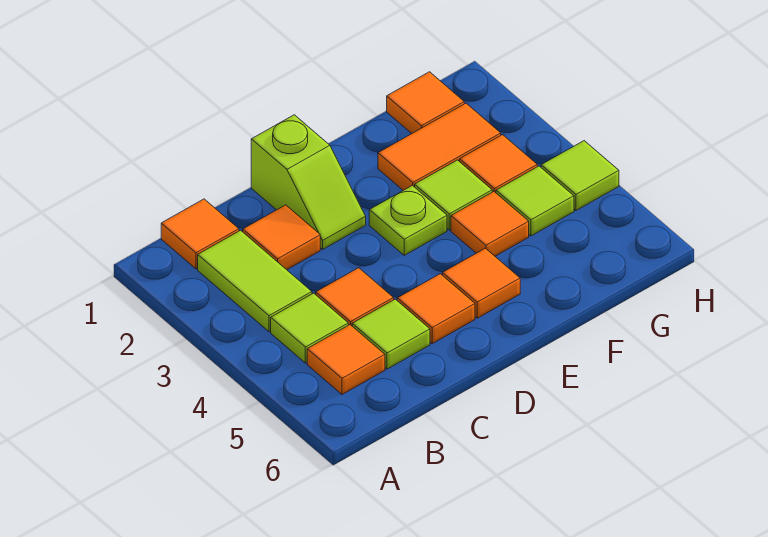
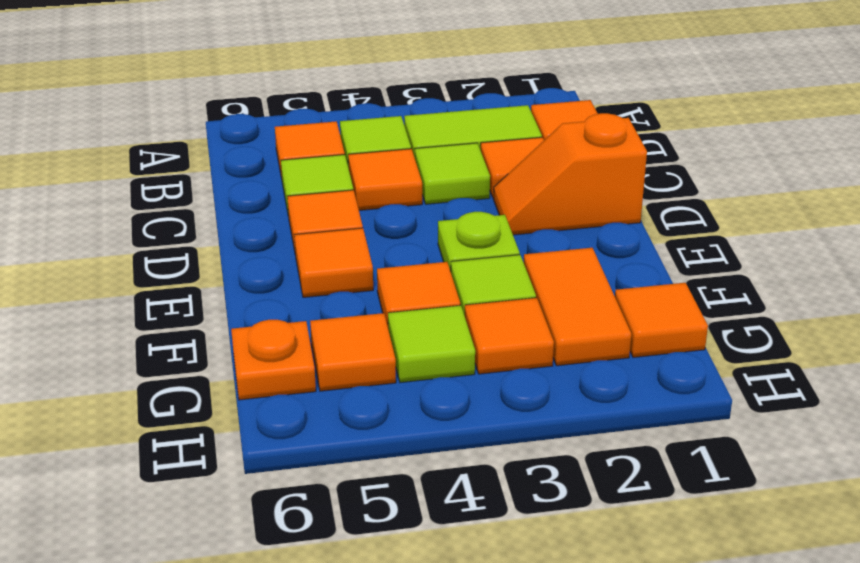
lime slope D1:D2 level 1 top 1 -> orange slope D1:D2 level 1 top 1
none -> orange tile G5 level 1
none -> orange plate G6 level 1
lime tile H4 level 1 -> lime tile C3 level 1

